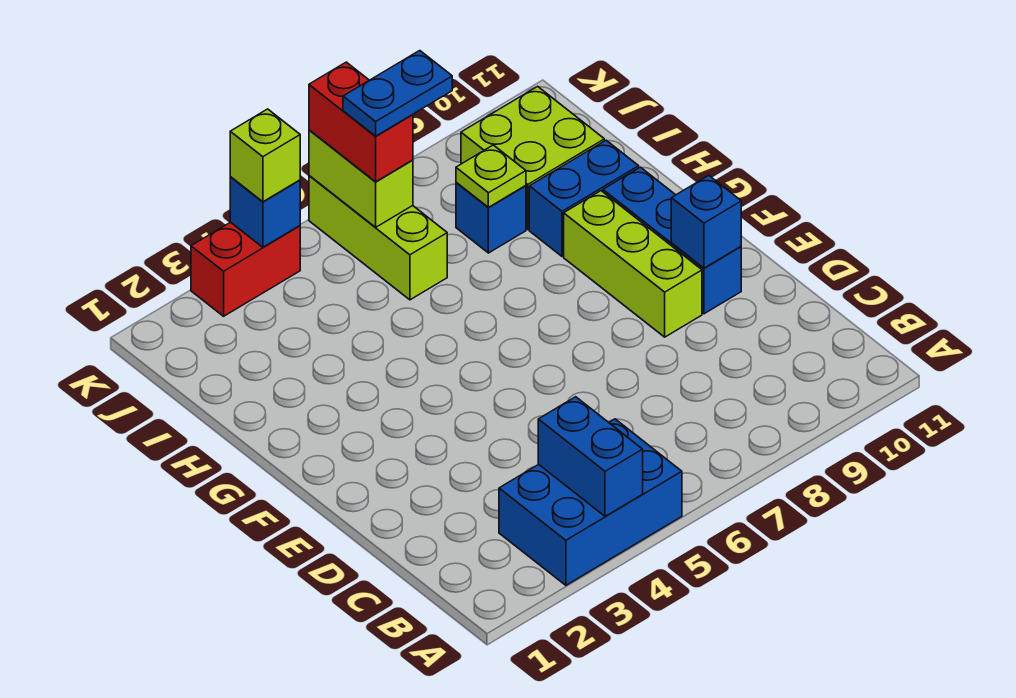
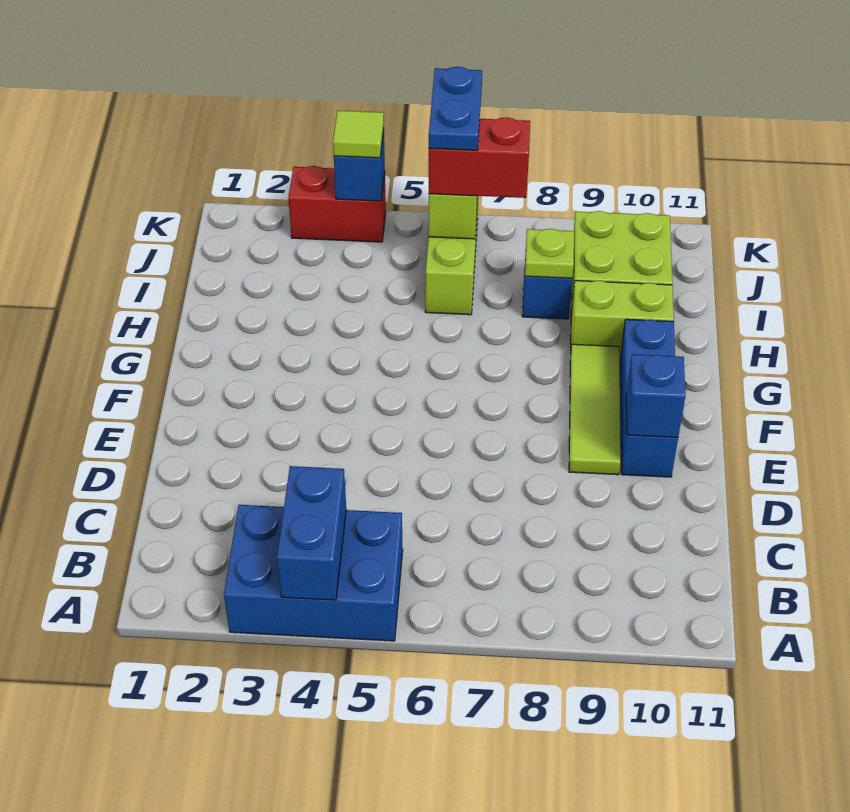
lime brick E9:G9 level 1 -> lime tile E9:G9 level 1
blue brick H9:H10 level 1 -> lime brick H9:H10 level 1
red brick J6:K6 level 3 -> red brick J6:J7 level 3
blue plate J6:J7 level 4 -> blue plate J6:K6 level 4
lime brick K4 level 3 -> lime tile K4 level 3

